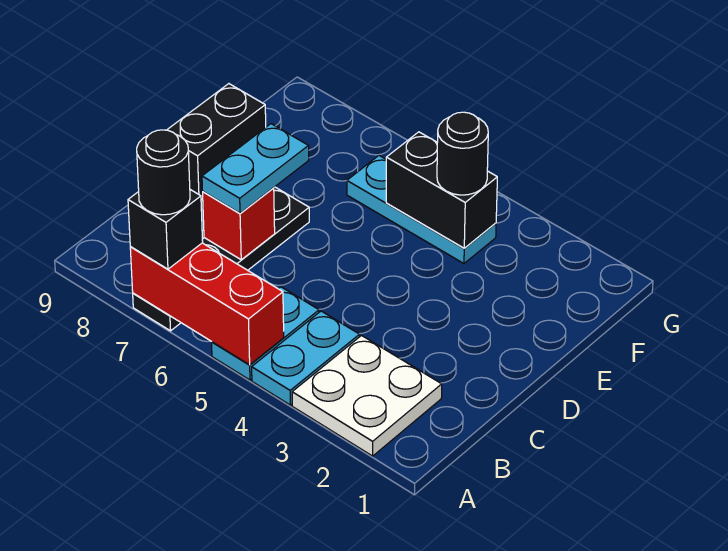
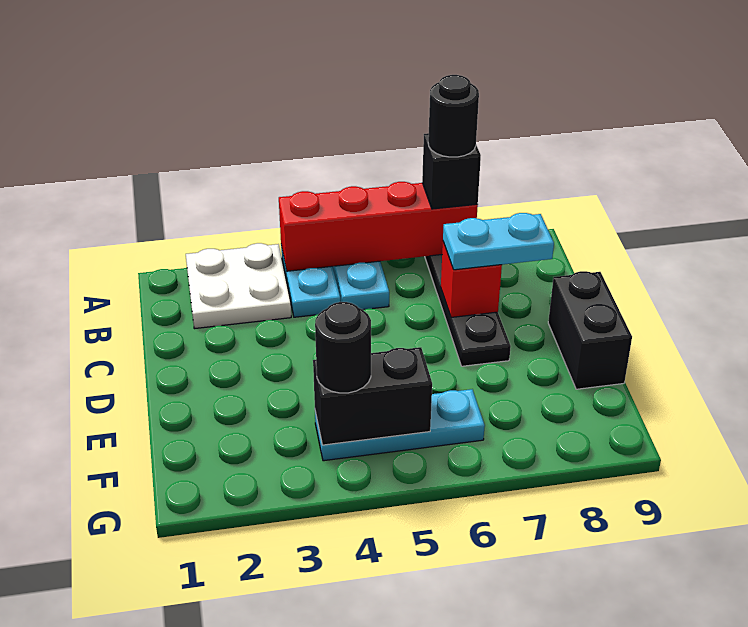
red brick A5:A7 level 2 -> red brick A4:A7 level 2
cyan plate C7:D7 level 3 -> cyan plate C7:C8 level 3

